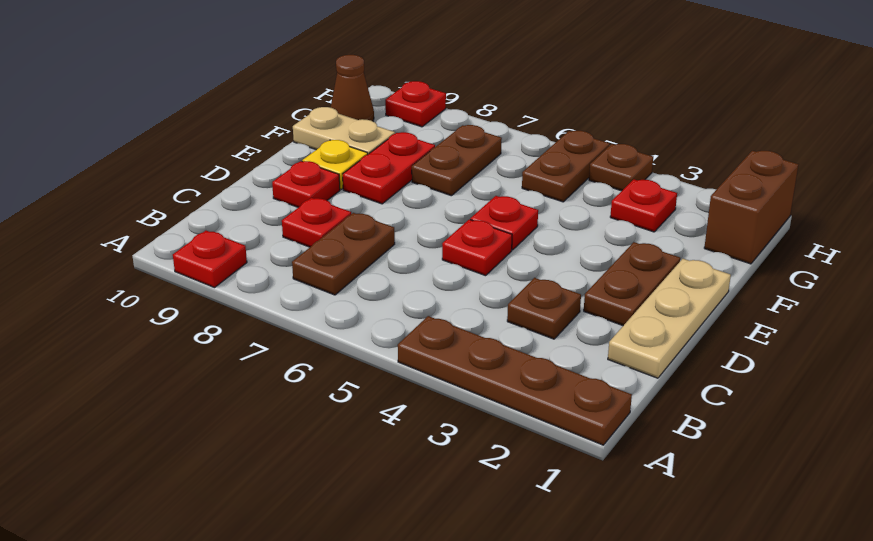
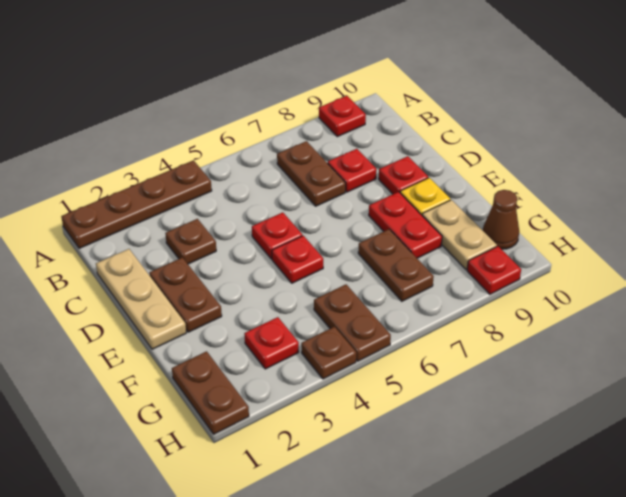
tan plate F9:F10 level 1 -> tan plate F9:G9 level 1
brown brick G1:H1 level 1 -> brown plate G1:H1 level 1

